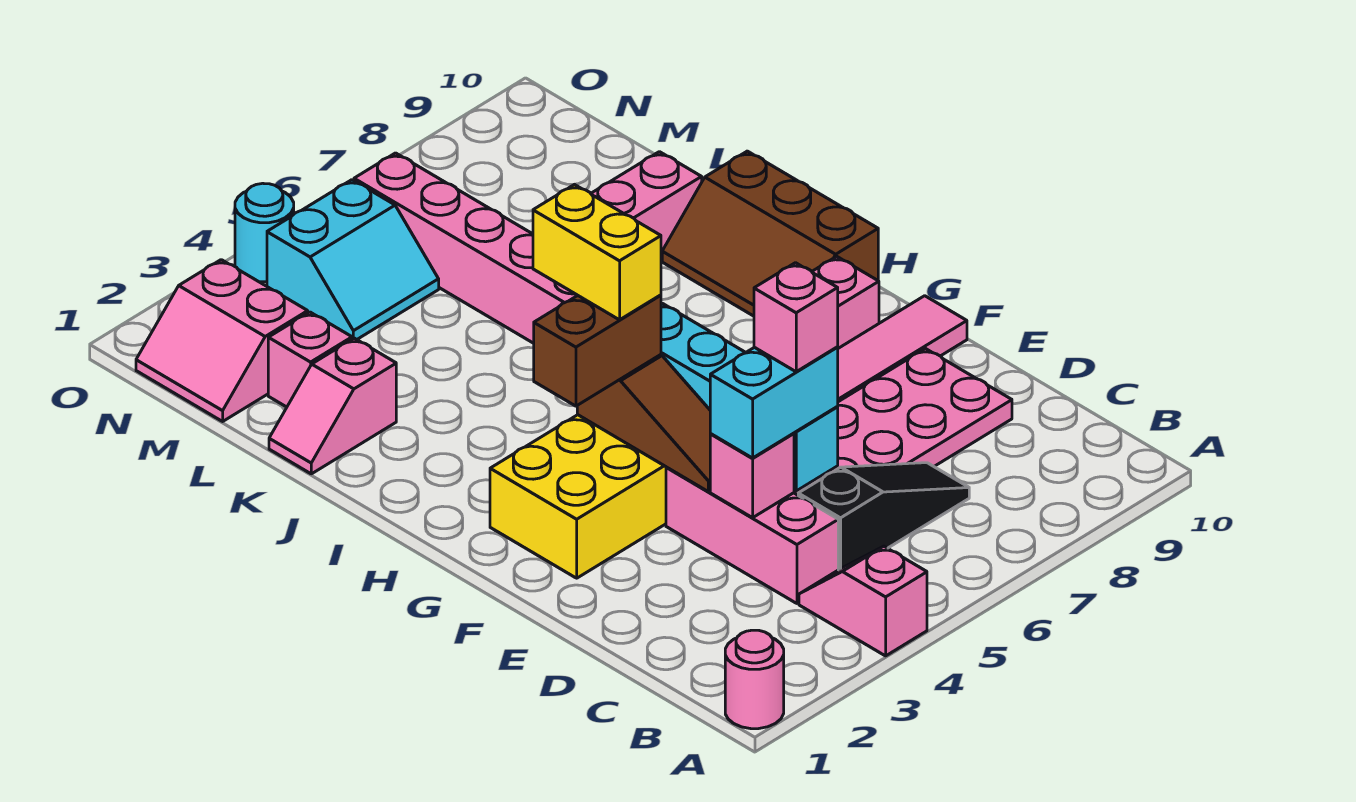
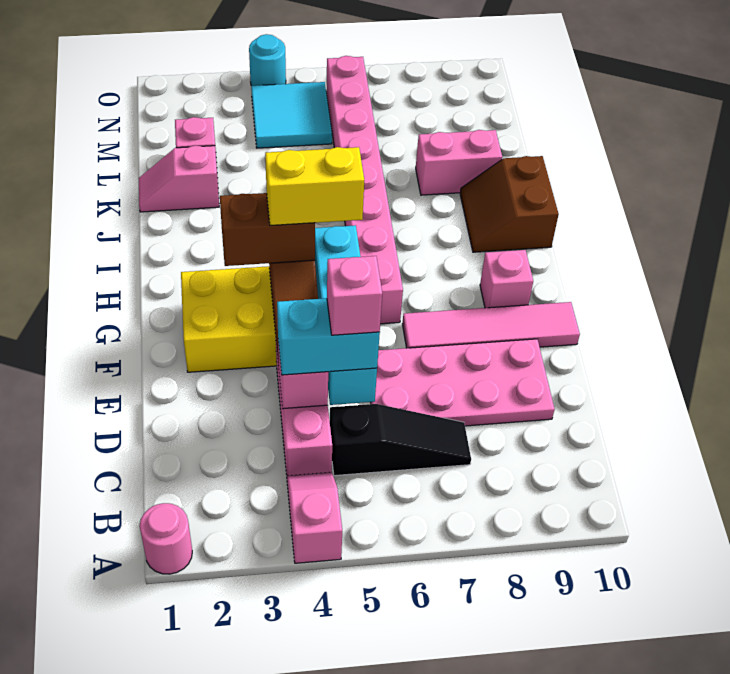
yellow brick G4:H4 level 4 -> yellow brick G4:G5 level 4
brown slope H9:J10 level 1 top 10 -> brown slope I9:J10 level 1 top 10
pink slope M1:N2 level 1 top 2 -> none
cyan slope M4:N5 level 1 top N -> cyan tile M4:N5 level 1

